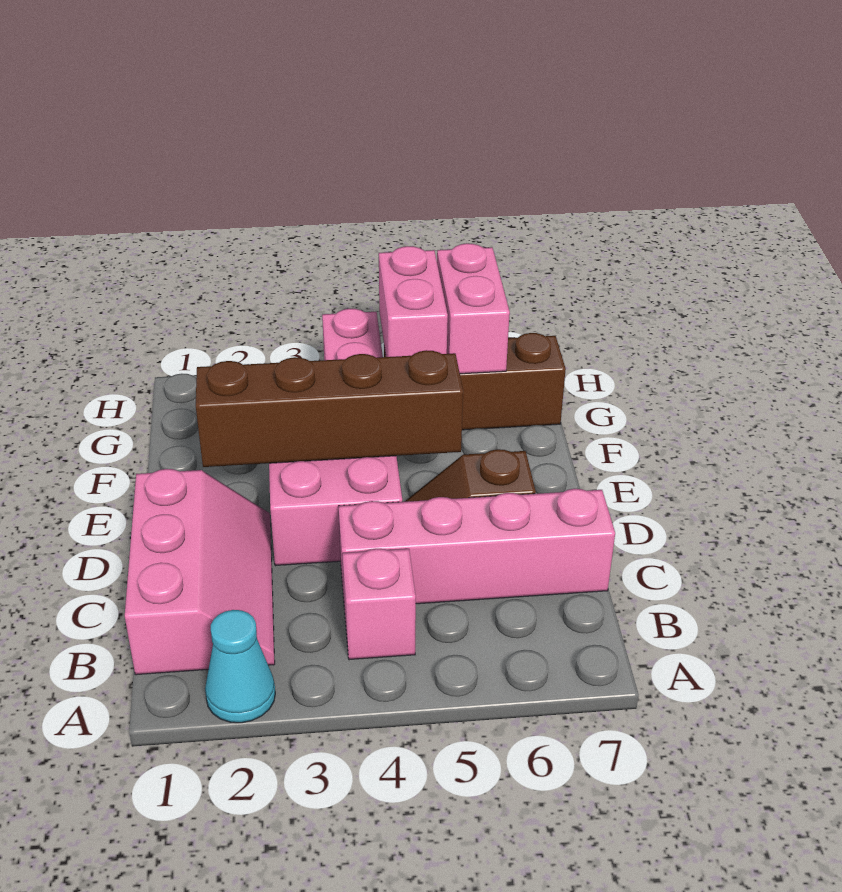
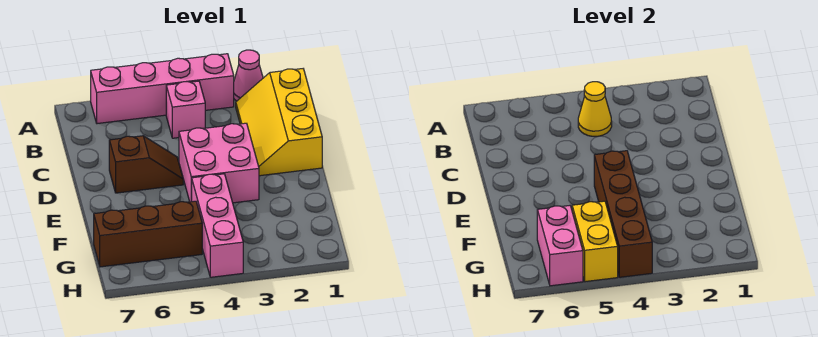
cyan cone A2 level 1 -> pink cone A2 level 1
pink slope B1:D2 level 1 top 1 -> yellow slope B1:D2 level 1 top 1
none -> yellow cone B4 level 2
pink brick C4:C7 level 1 -> pink brick A3:A6 level 1
brown brick E2:E5 level 2 -> brown brick E4:H4 level 2
pink brick G5:H5 level 2 -> yellow brick G5:H5 level 2

